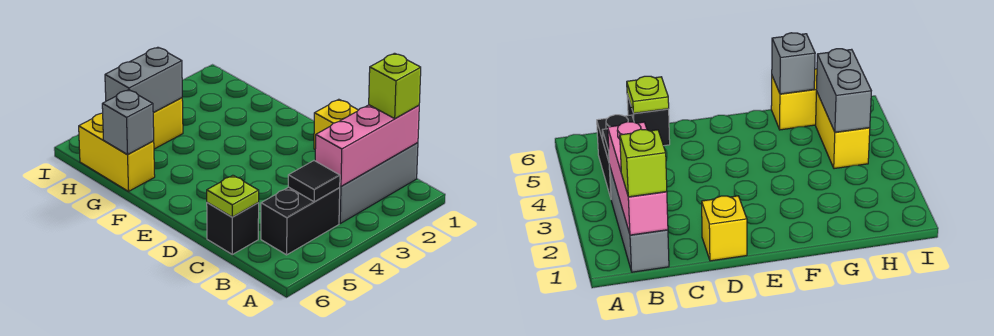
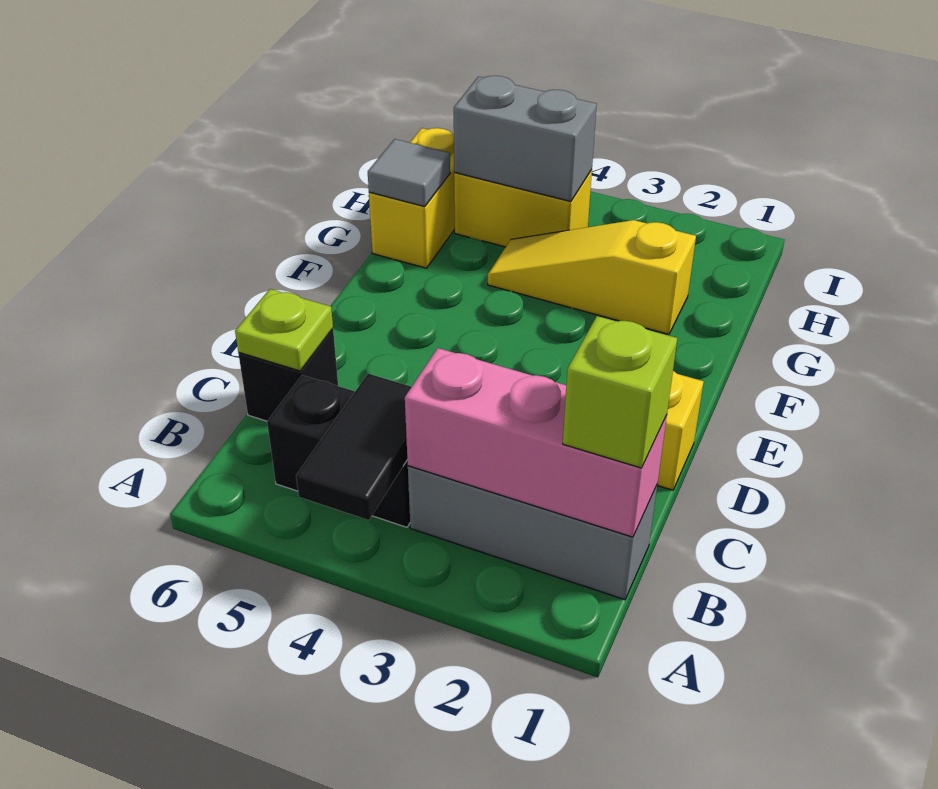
black tile B4 level 2 -> black tile A4:B4 level 2
none -> yellow slope G2:G4 level 1 top 2
grey brick G6 level 2 -> grey tile G6 level 2

